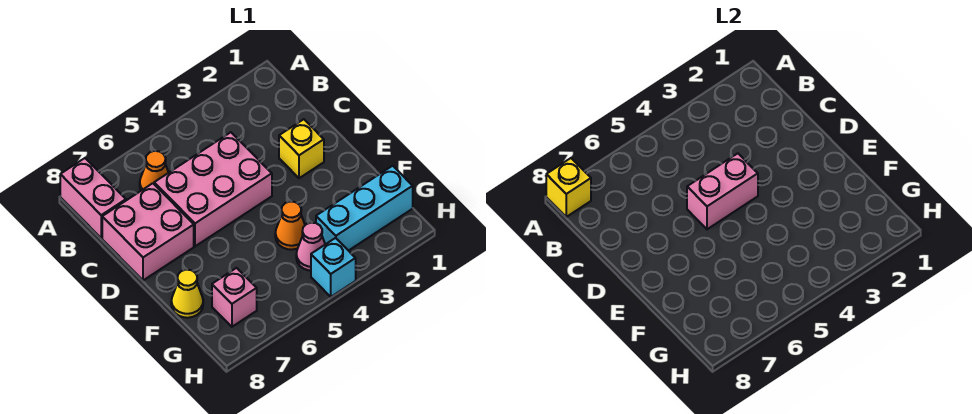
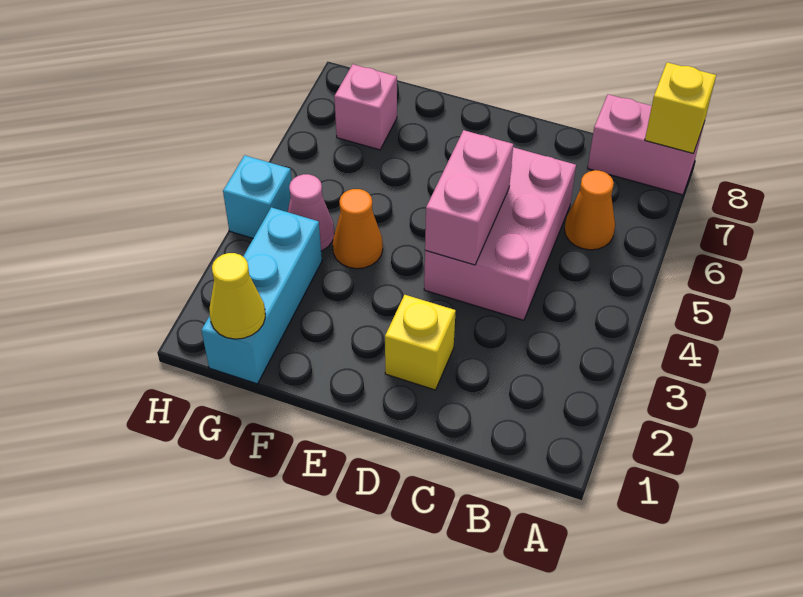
pink brick C7:D8 level 1 -> none
yellow cone F8 level 1 -> yellow cone G1 level 2

